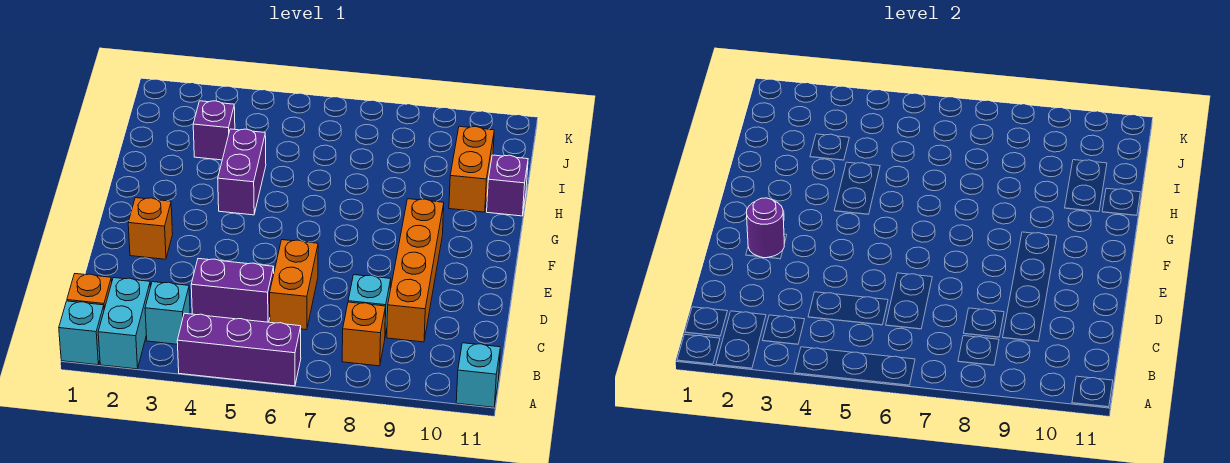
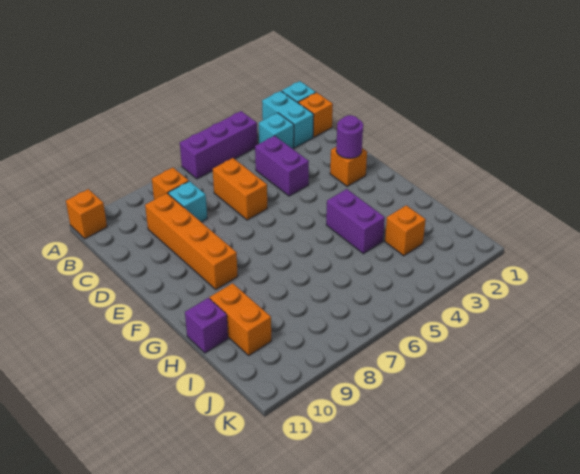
cyan brick A11 level 1 -> orange brick A11 level 1
purple brick C4:C5 level 1 -> purple brick C4:D4 level 1
purple brick I3 level 1 -> orange brick I3 level 1

